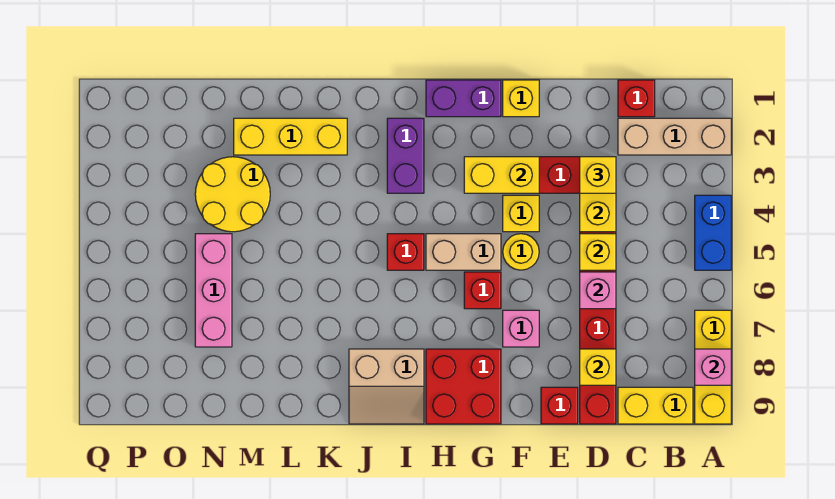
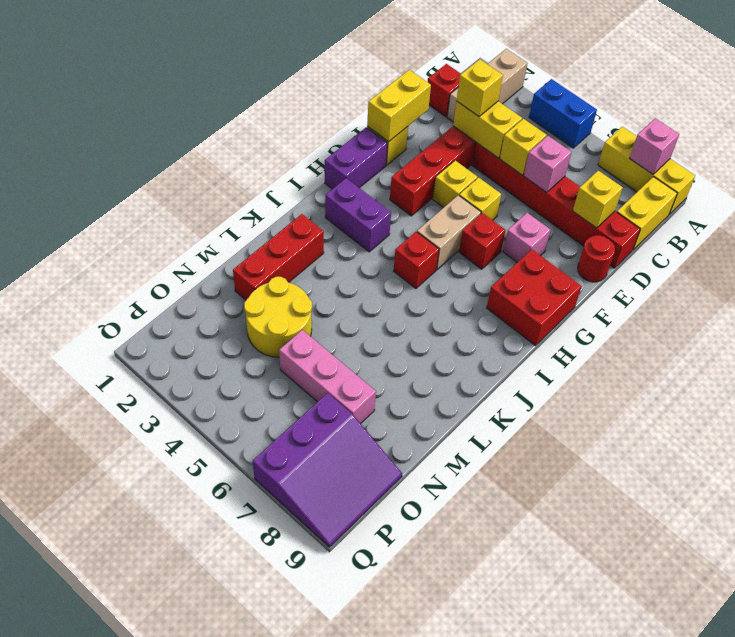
red brick E9 level 1 -> red round brick E9 level 1
yellow brick F3:G3 level 2 -> yellow brick E1:F1 level 2
yellow round brick F5 level 1 -> yellow brick F5 level 1
tan slope I8:J9 level 1 top 8 -> none
yellow brick K2:M2 level 1 -> red brick K2:M2 level 1
none -> purple slope O7:Q9 level 1 top 7

